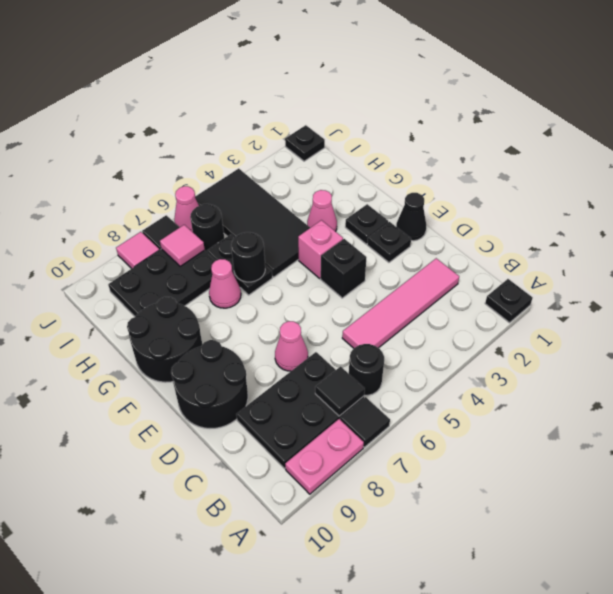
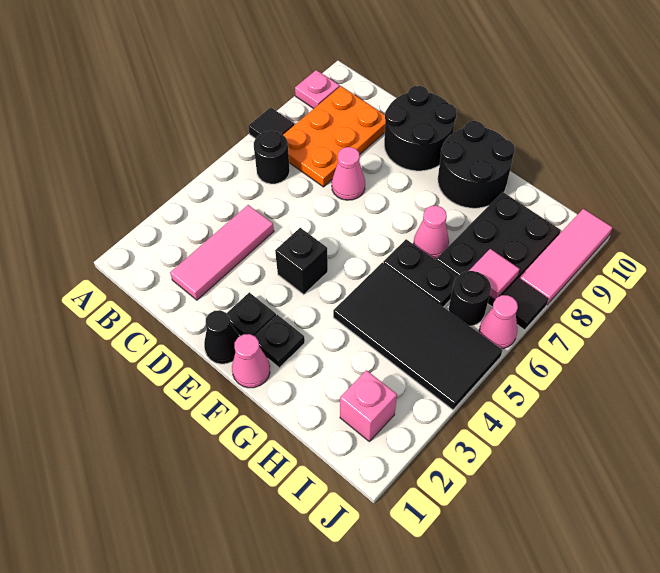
black plate A1 level 1 -> none
pink plate A8:A9 level 1 -> pink plate A9 level 1
black plate B7:C9 level 1 -> orange plate B7:C9 level 1
black tile B7 level 2 -> none
pink tile C2:C5 level 1 -> pink tile C2:C4 level 1
pink brick F4 level 1 -> pink brick I2 level 1
pink cone G3 level 1 -> pink cone F1 level 1
black round brick G6 level 2 -> none
black plate J1 level 1 -> none
pink tile J8 level 1 -> pink tile J8:J10 level 1

